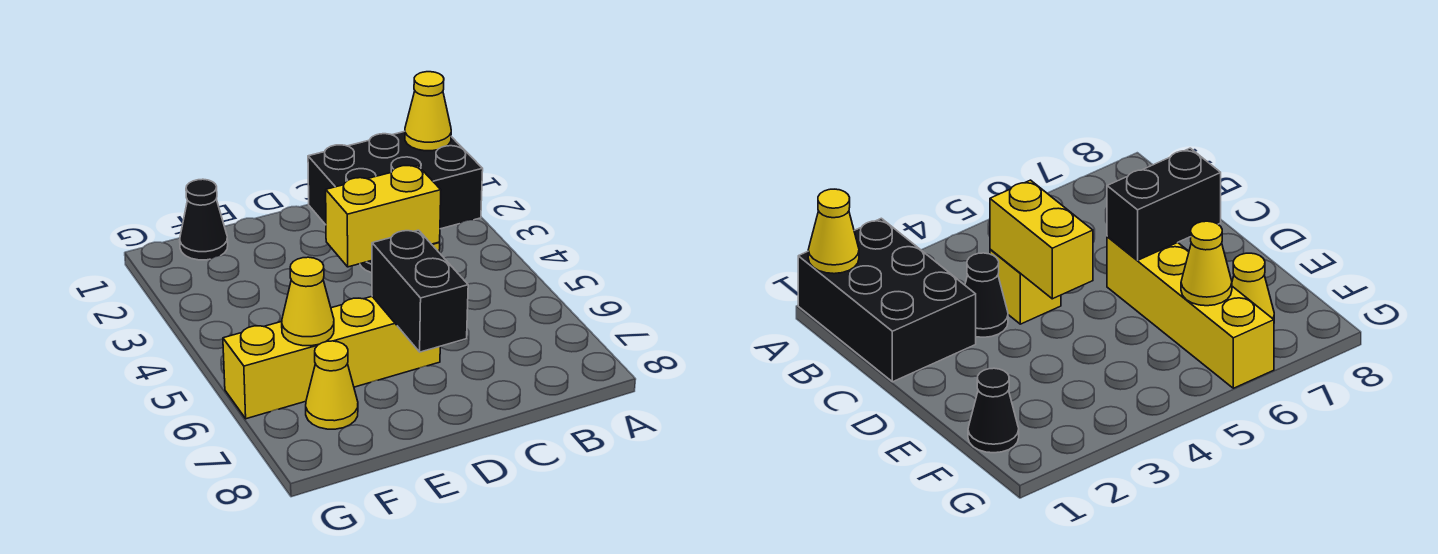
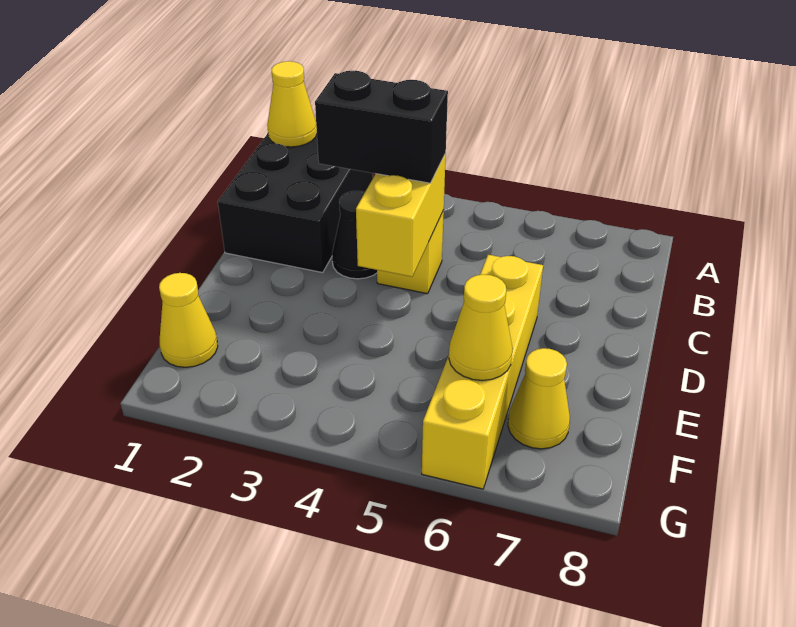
black brick D6:D7 level 2 -> black brick C3:C4 level 3
black cone F1 level 1 -> yellow cone F1 level 1

